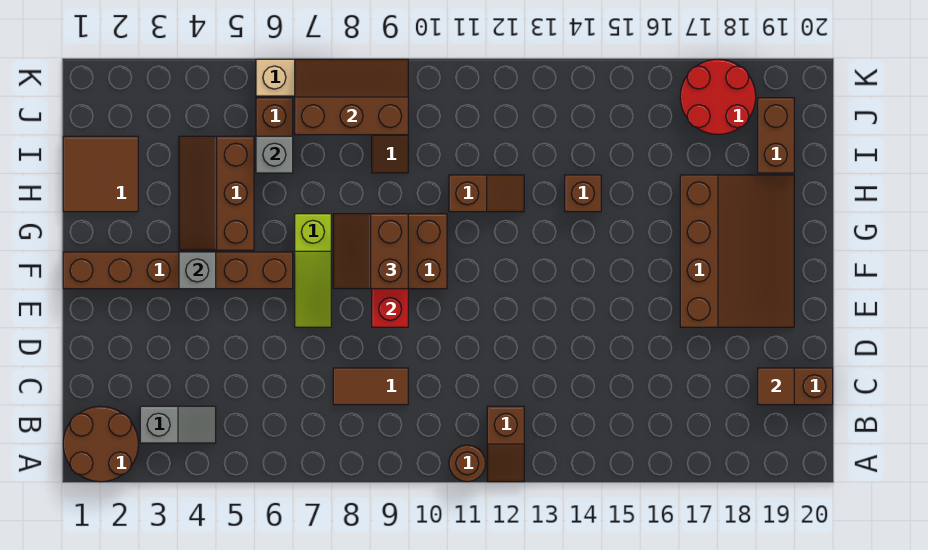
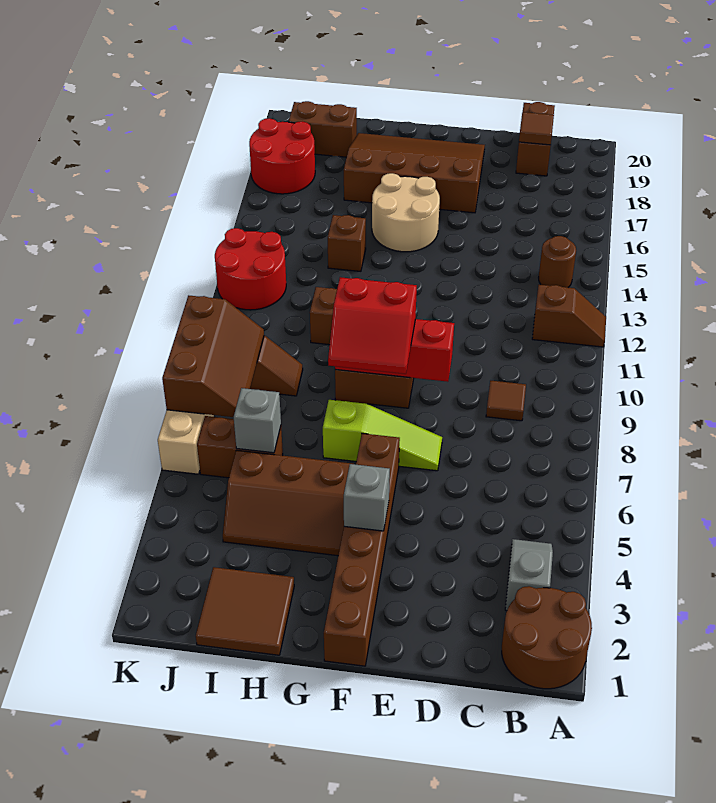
brown round brick A11 level 1 -> brown round brick B14 level 1
brown tile C8:C9 level 1 -> brown tile C9 level 1
brown slope F8:G9 level 3 top 9 -> red slope F8:G9 level 3 top 9
none -> tan round brick F15:G16 level 1
brown slope J7:K9 level 2 top J -> brown slope J7:K9 level 2 top K
none -> red round brick J12:K13 level 1

